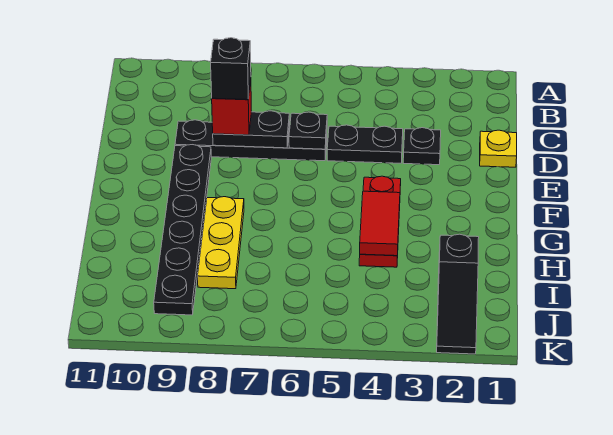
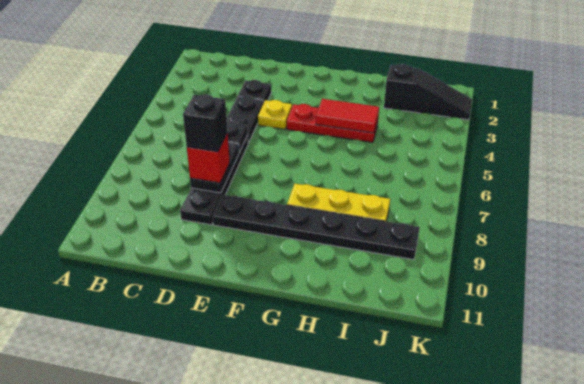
yellow plate D1 level 1 -> yellow plate E4 level 1

